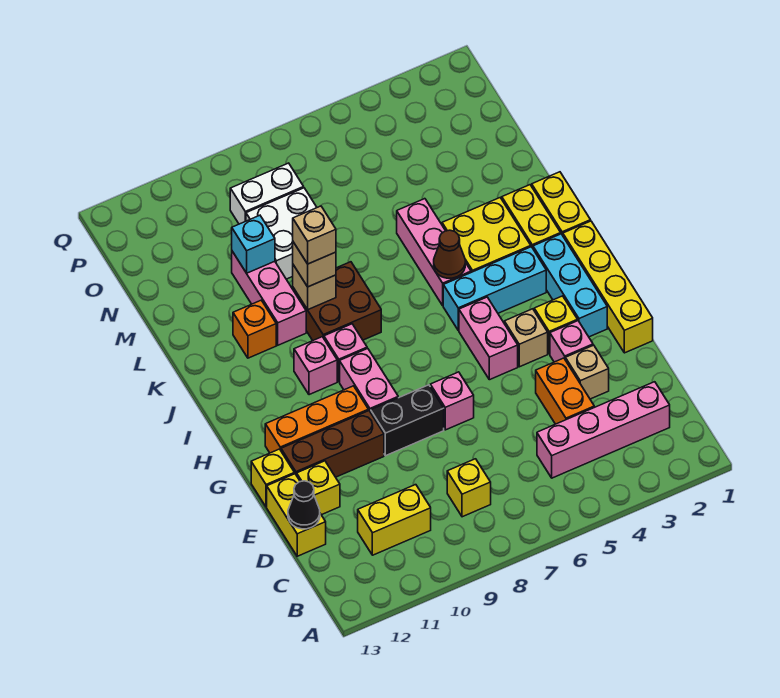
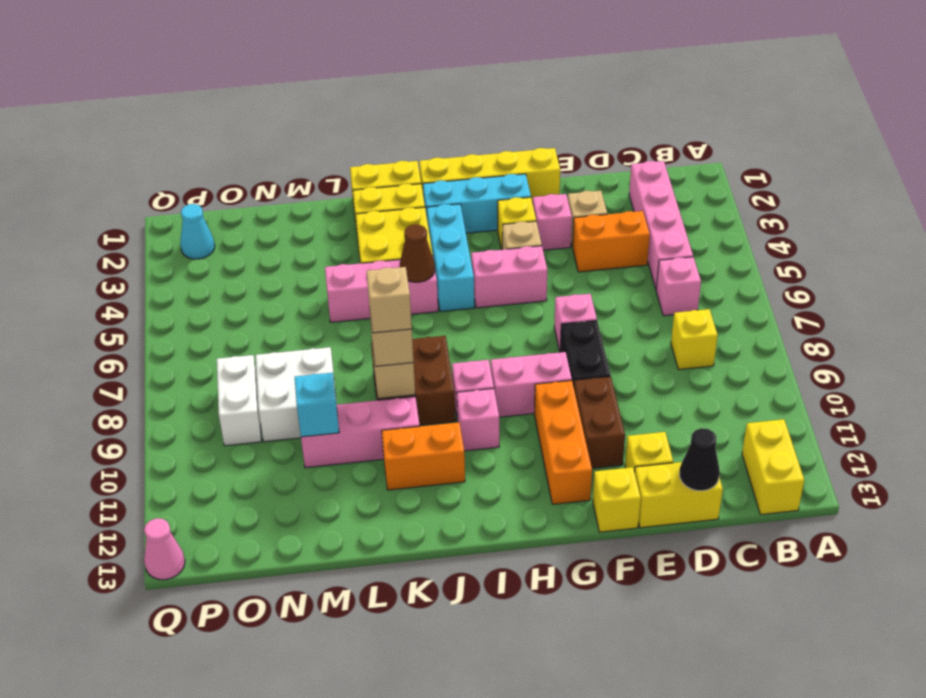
none -> pink brick C6 level 1
yellow brick C10:C11 level 1 -> yellow brick B12:B13 level 1
brown brick F10:F12 level 1 -> brown brick F10:F11 level 1
orange brick K11 level 1 -> orange brick J11:K11 level 1
none -> cyan cone P2 level 1
none -> pink cone Q13 level 1

